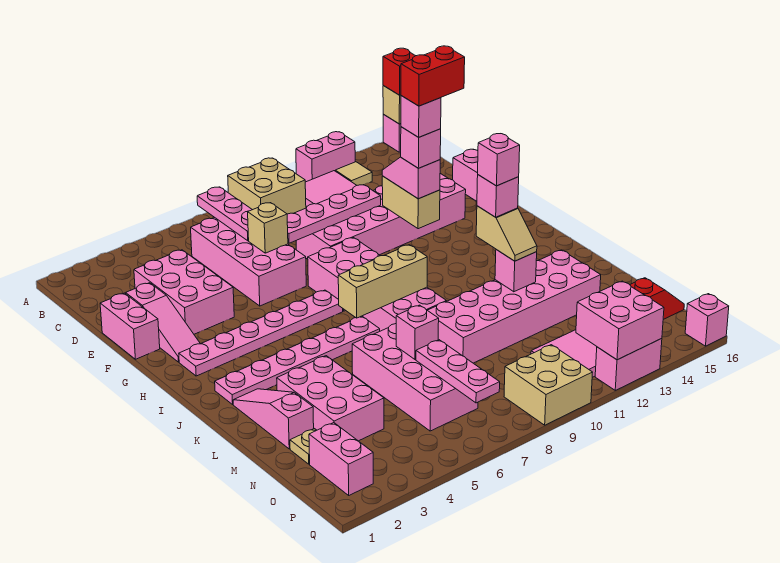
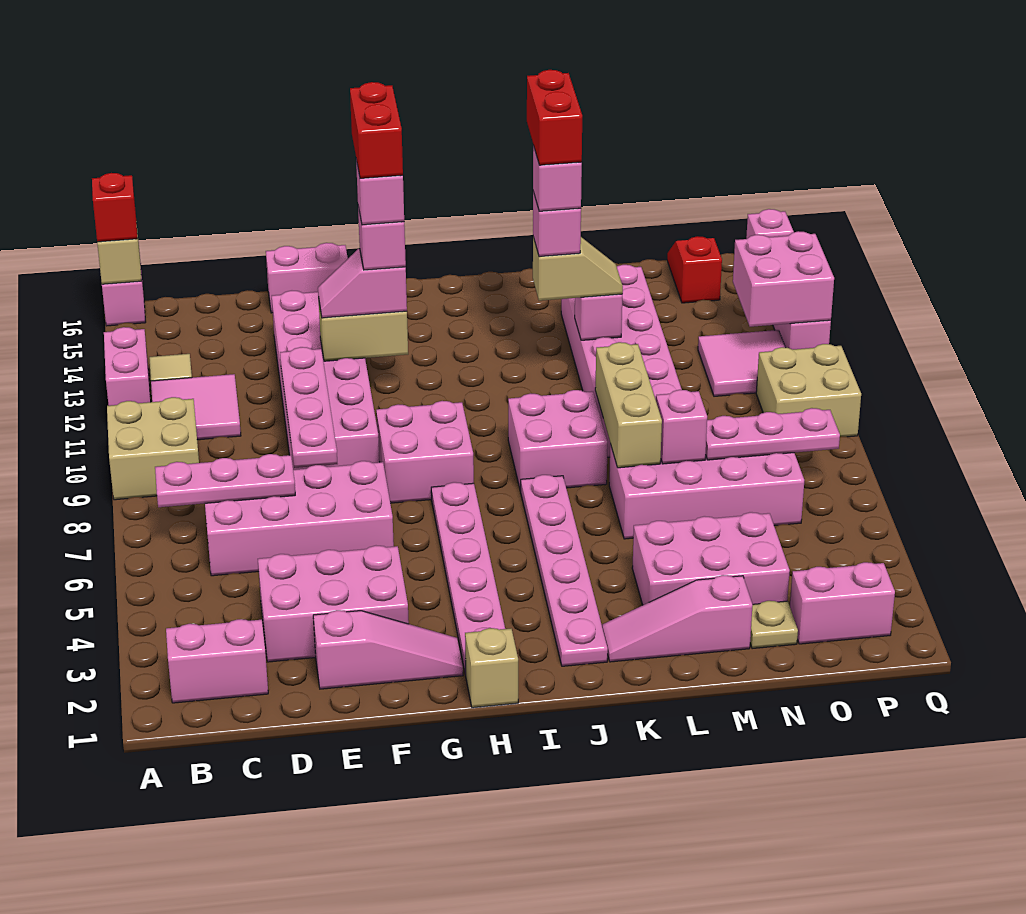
pink brick E1:F1 level 1 -> pink brick B2:C2 level 1
tan brick E7 level 2 -> tan brick H1 level 1
tan brick J7:J9 level 2 -> tan brick L7:L9 level 2
none -> red brick K12:K13 level 6

